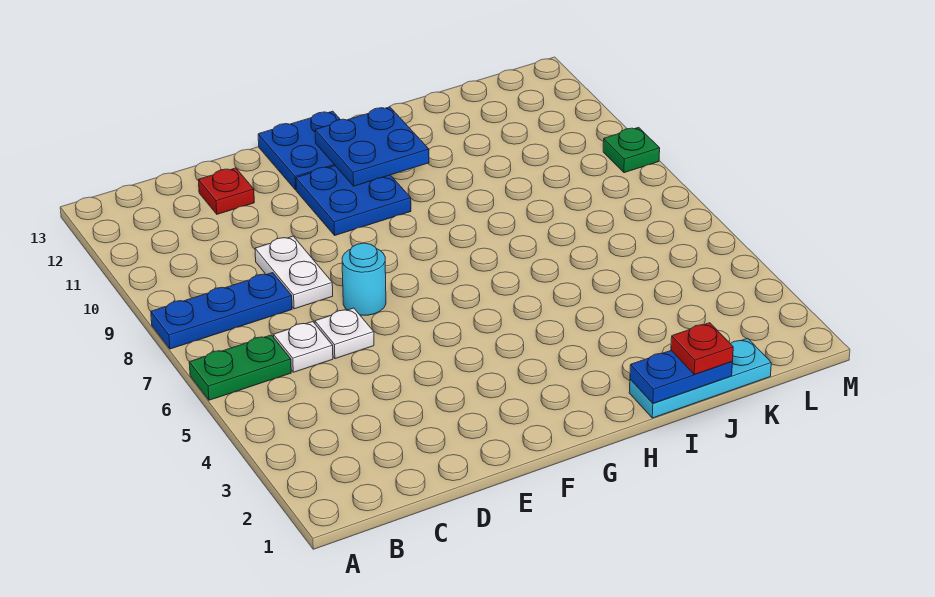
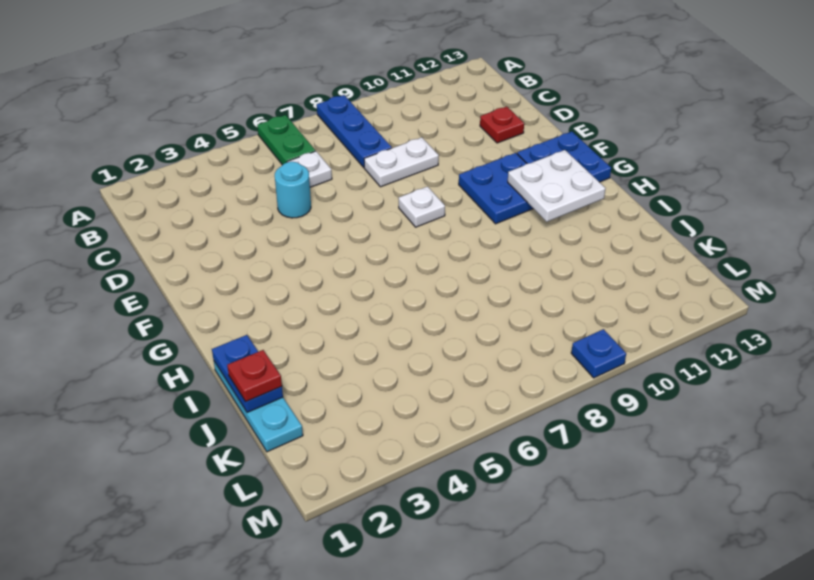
white plate D6 level 1 -> white plate F8 level 1
cyan round brick E7 level 1 -> cyan round brick D5 level 1
blue plate G11:H12 level 2 -> white plate G11:H12 level 2
green plate M9 level 1 -> blue plate M9 level 1

